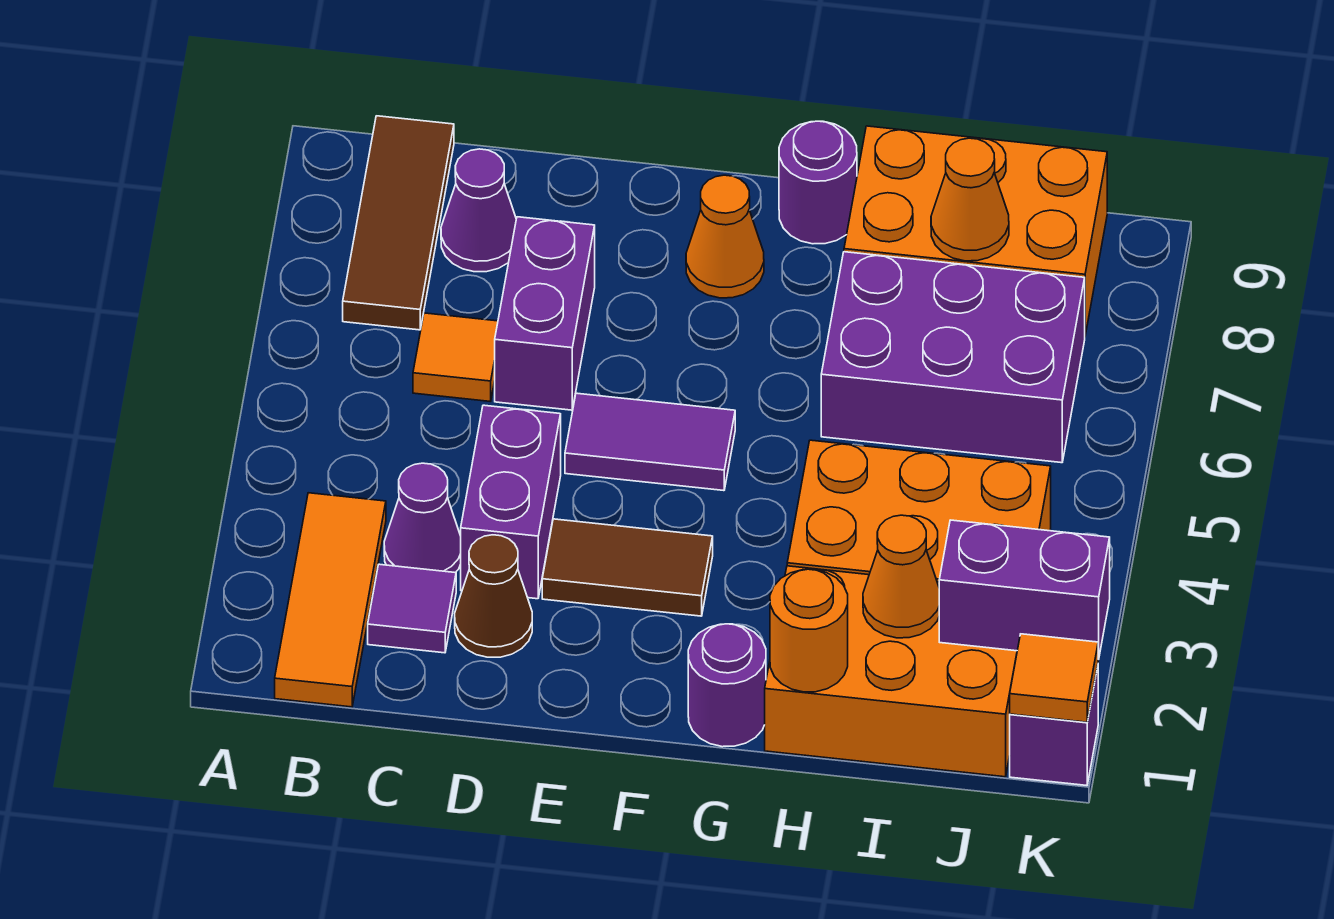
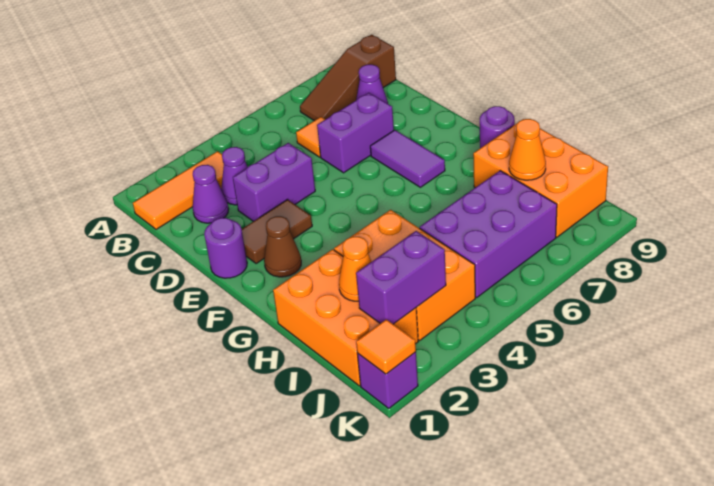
brown tile B7:B9 level 1 -> brown slope B7:B9 level 1 top 9
purple tile C2 level 1 -> purple cone C2 level 1
brown cone D2 level 1 -> brown cone F2 level 1
brown tile E3:F3 level 1 -> brown tile E2:E3 level 1
purple tile E5:F5 level 1 -> purple tile E7:F7 level 1
orange cone F8 level 1 -> none
purple round brick G1 level 1 -> purple round brick E1 level 1
orange round brick H1 level 2 -> none
purple brick H6:J7 level 1 -> purple brick I5:J7 level 1
purple brick J2:K2 level 2 -> purple brick J2:J3 level 2

